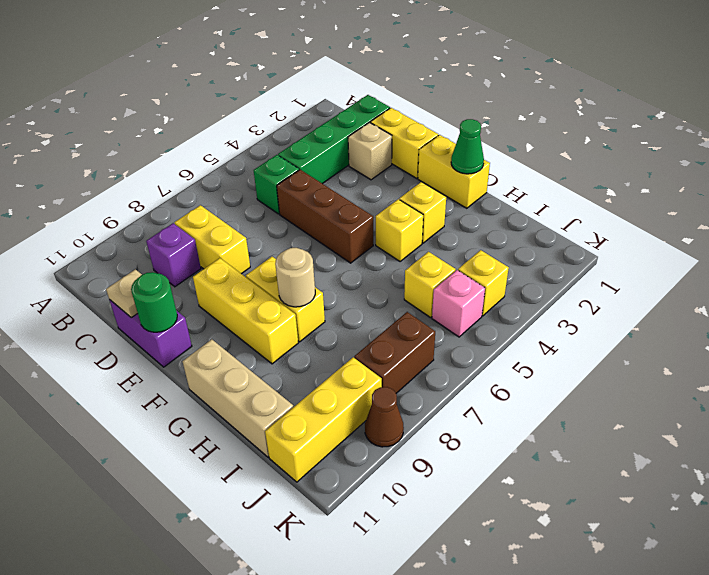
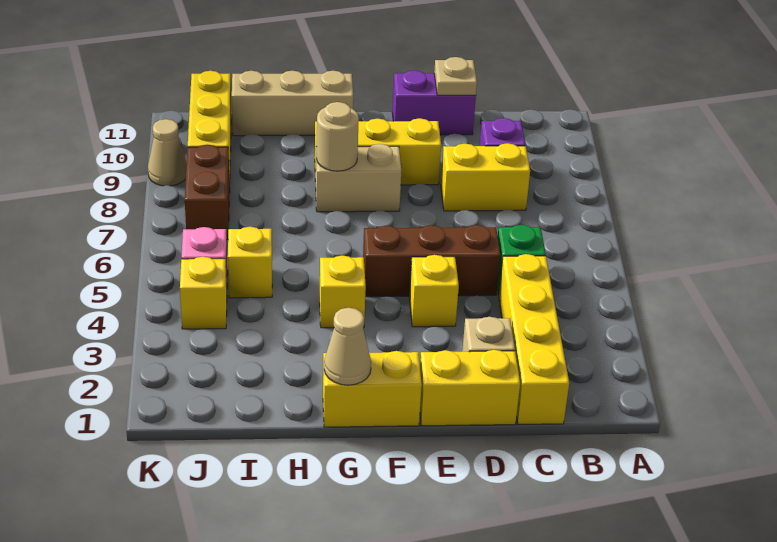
green brick C1:C4 level 1 -> yellow brick C1:C4 level 1
green round brick E11 level 2 -> none
yellow brick F8:G8 level 1 -> tan brick F8:G8 level 1
green cone G1 level 2 -> tan cone G1 level 2
yellow brick G3 level 1 -> yellow brick E4 level 1
brown cone K9 level 1 -> tan cone K9 level 1

